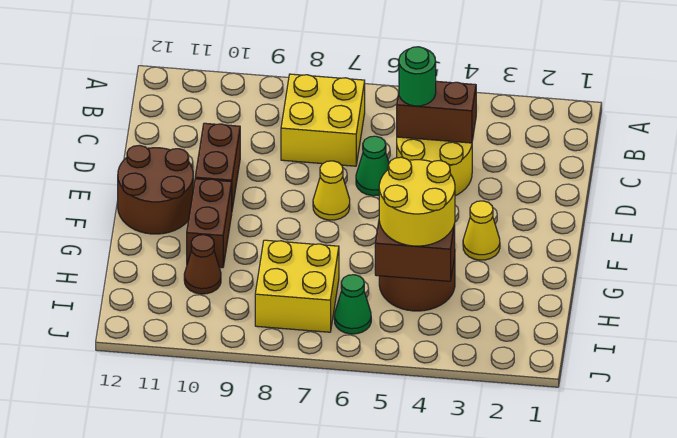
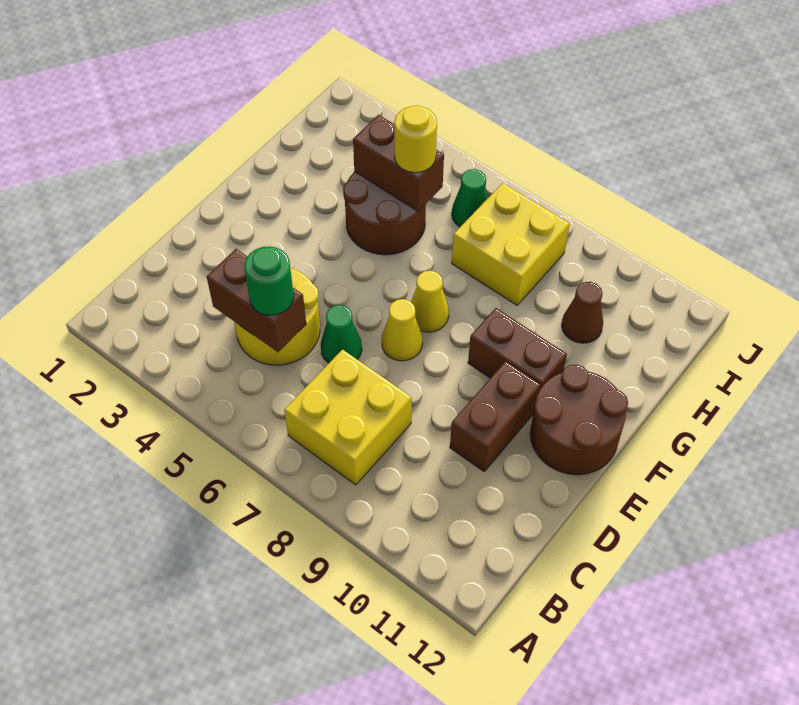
yellow cone F3 level 1 -> yellow cone F7 level 1
brown brick F10:G10 level 1 -> brown brick F9:F10 level 1
yellow round brick G4:H5 level 3 -> yellow round brick H5 level 3

